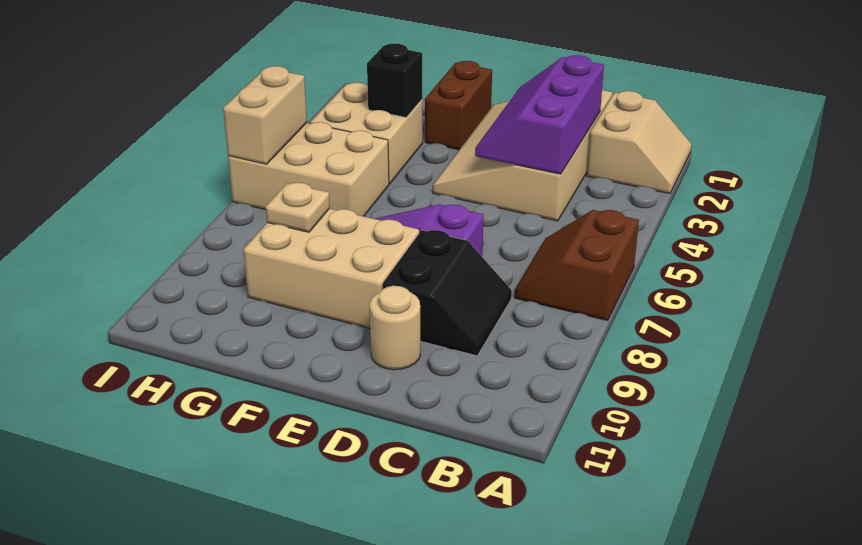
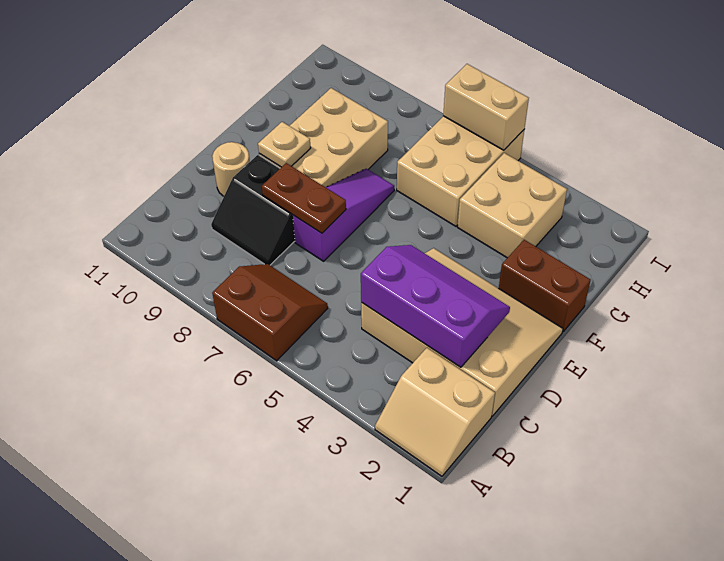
none -> brown plate D7:D8 level 2
black brick G3 level 2 -> none
tan plate G8 level 2 -> tan plate E9 level 2

